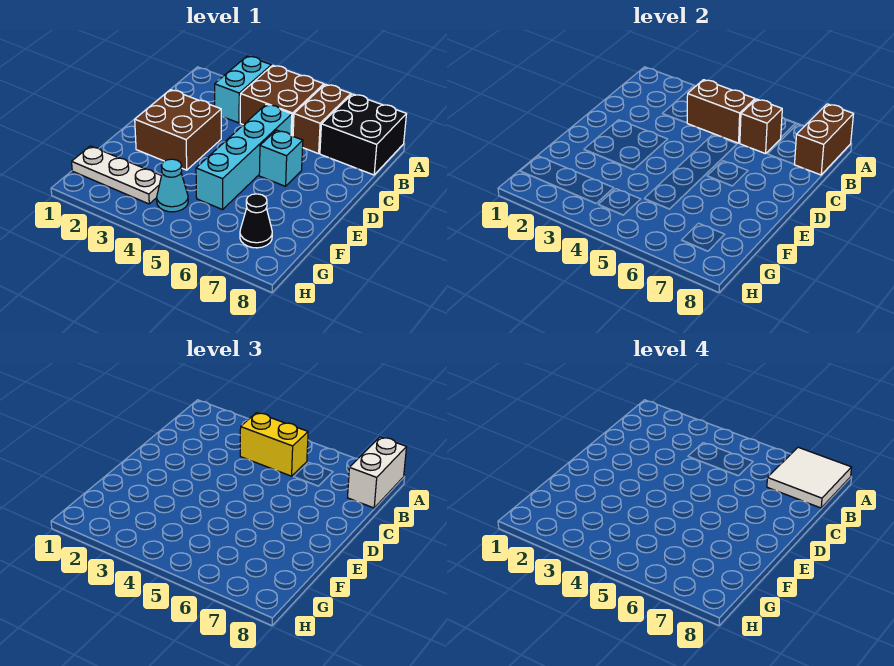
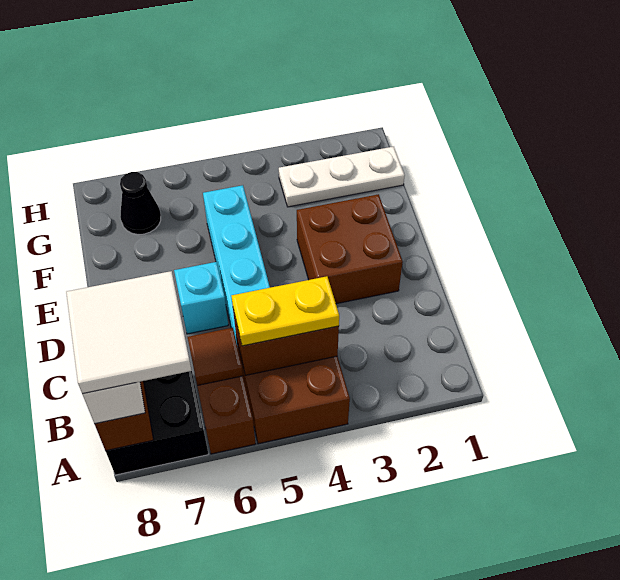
cyan brick A3:B3 level 1 -> none
yellow brick B4:B5 level 3 -> yellow plate B4:B5 level 3
brown brick B6 level 2 -> brown tile B6 level 2
cyan cone G4 level 1 -> none

